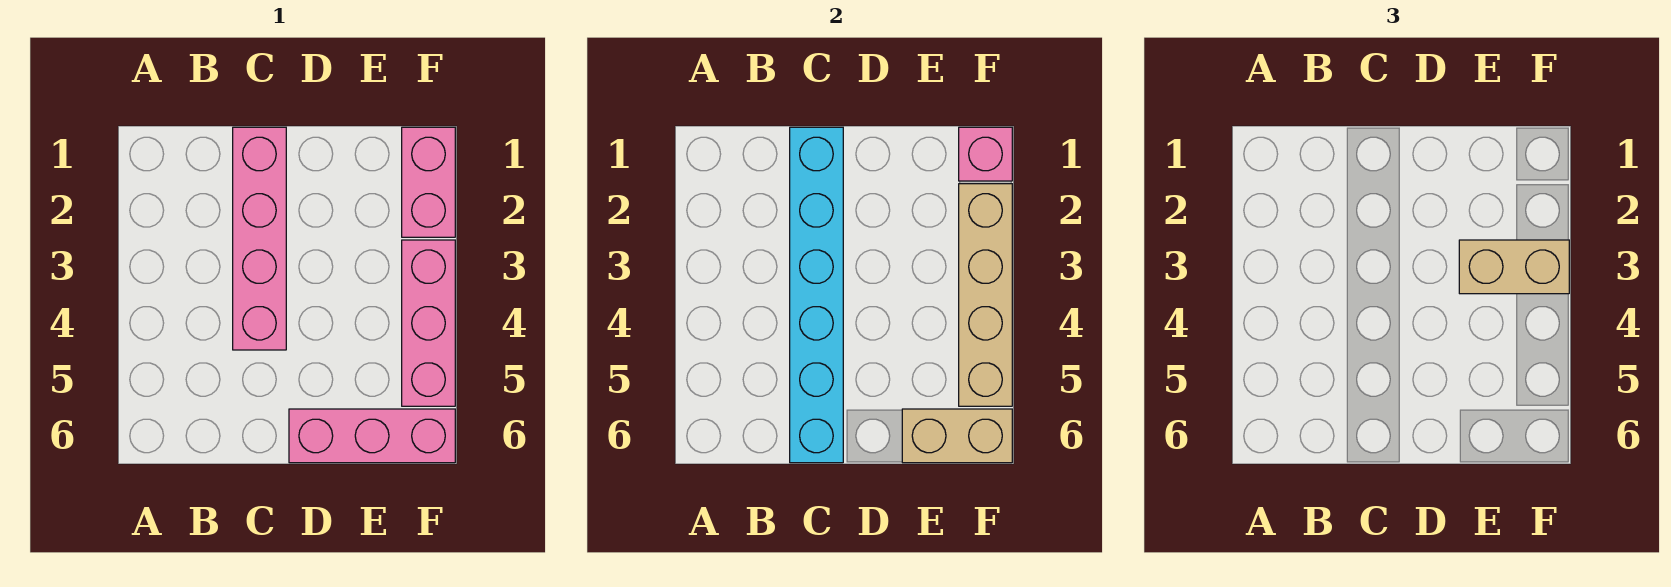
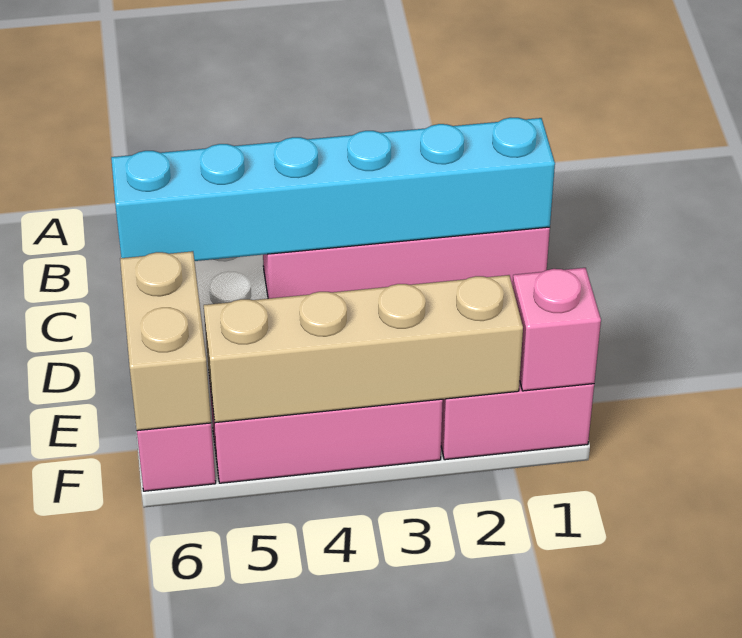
tan brick E3:F3 level 3 -> none

